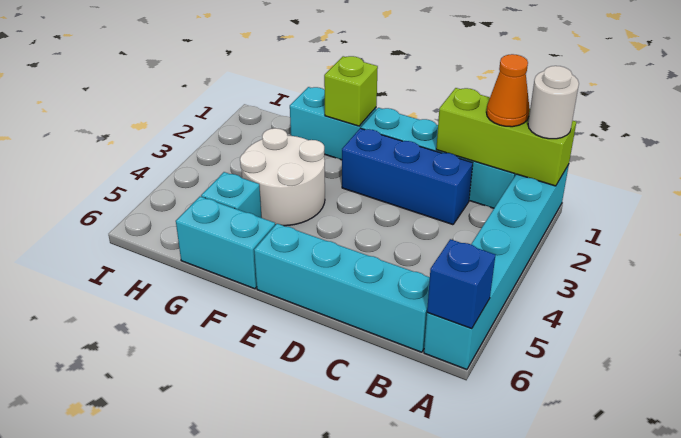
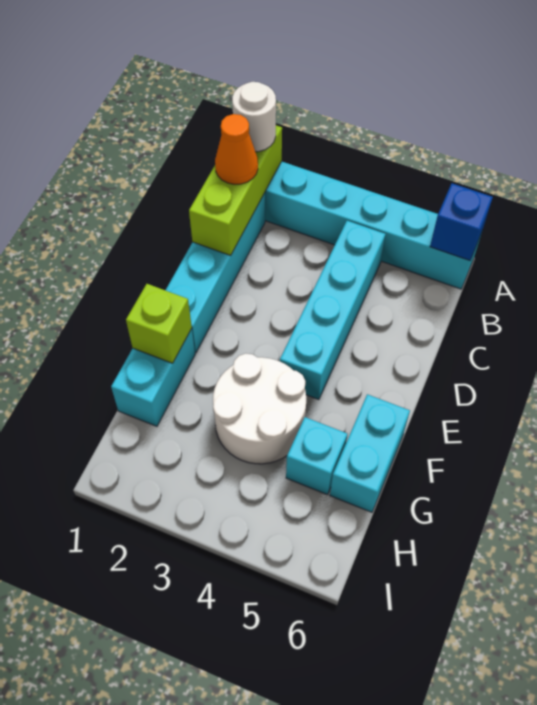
cyan brick B6:E6 level 1 -> cyan brick B4:E4 level 1
blue brick C2:E2 level 1 -> none

